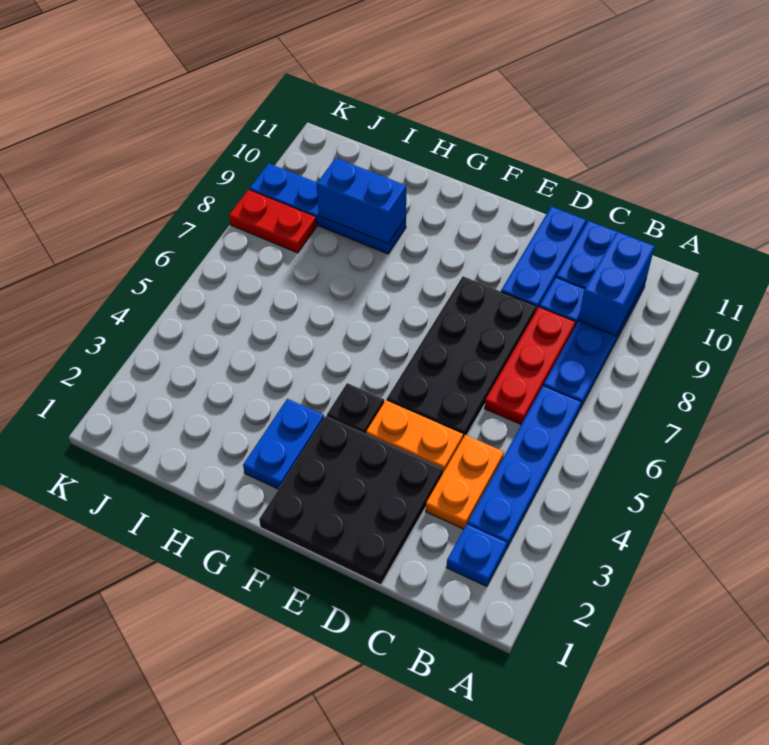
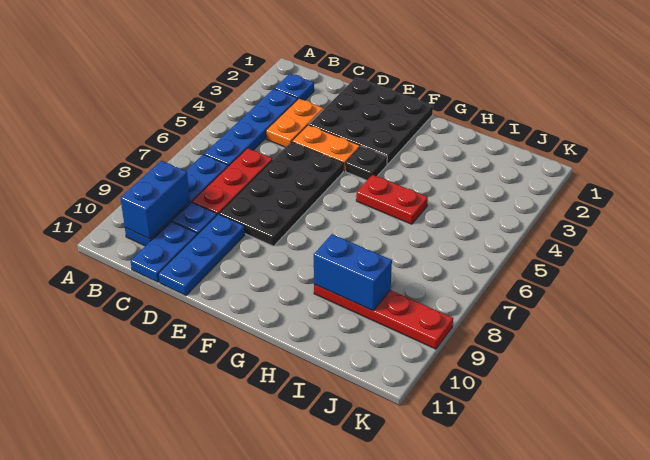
blue plate G2:G3 level 1 -> none
blue plate H9:K9 level 1 -> red plate H9:K9 level 1
red plate J8:K8 level 1 -> red plate G5:H5 level 1

